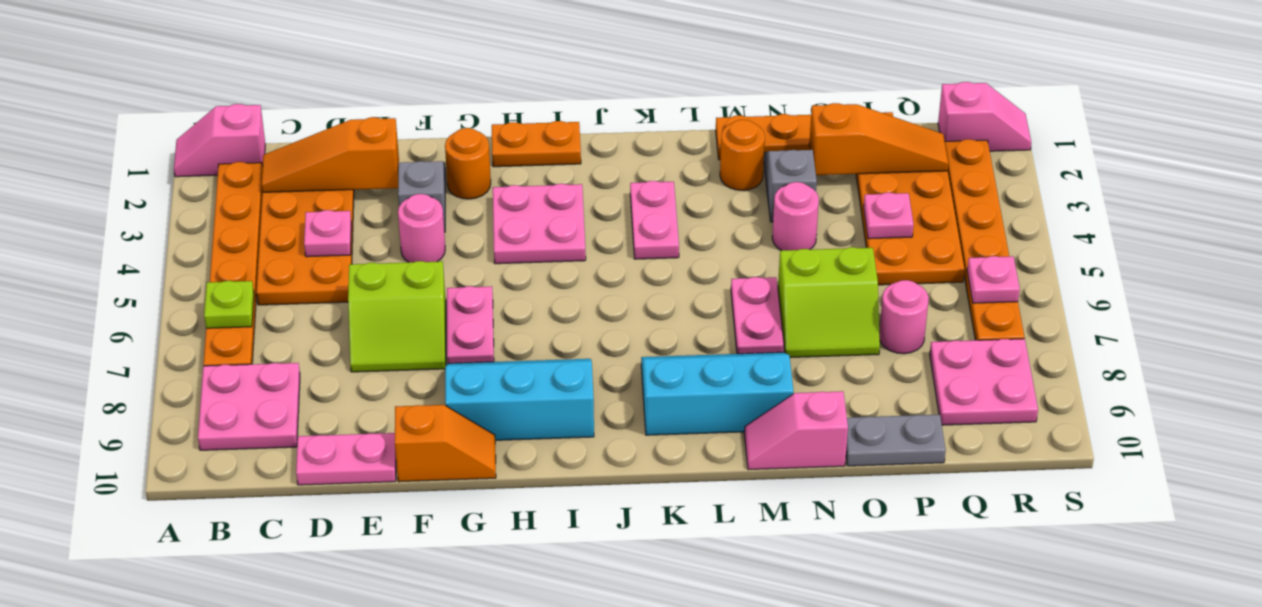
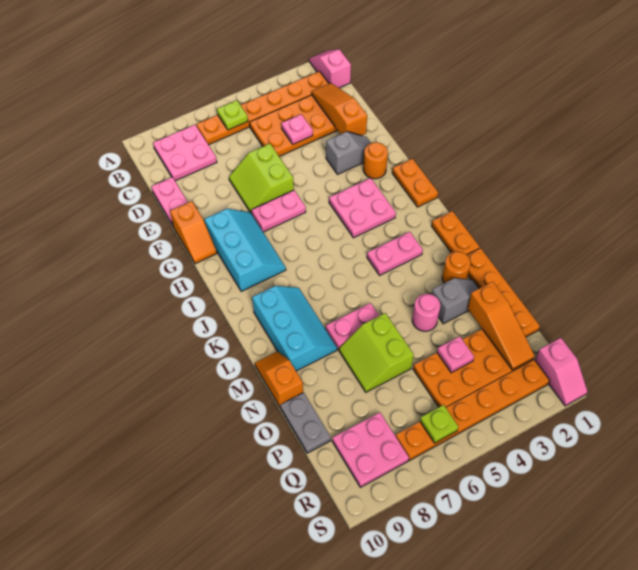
pink round brick F4 level 1 -> none
none -> orange plate K1:L1 level 1
pink slope M10:N10 level 1 top N -> orange slope M10:N10 level 1 top N
pink round brick P7 level 1 -> none
pink plate R6 level 2 -> lime plate R6 level 2

